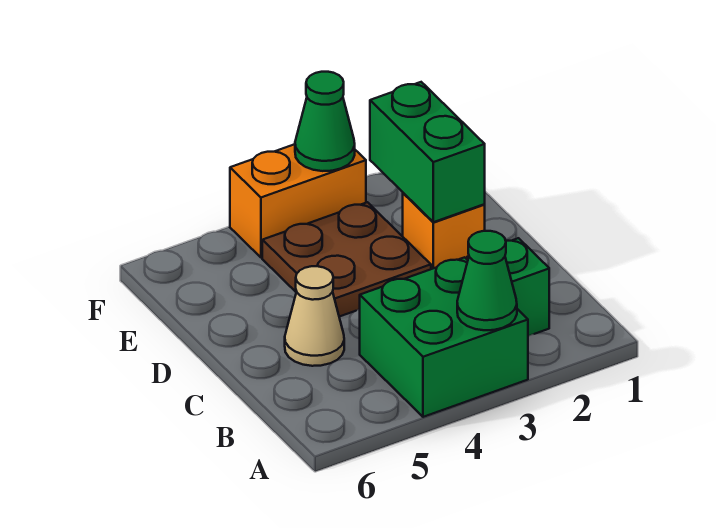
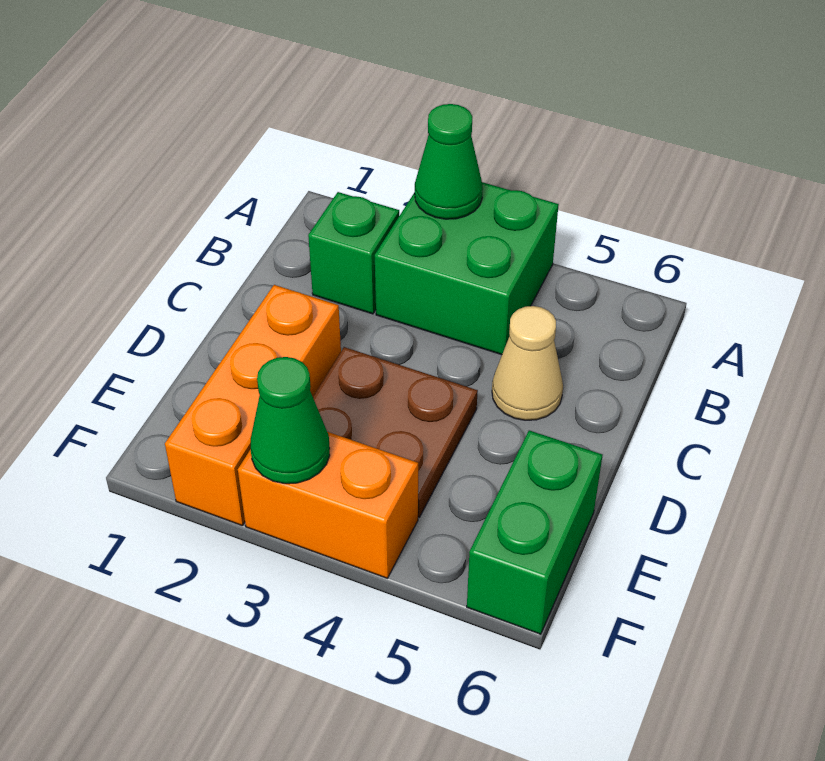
orange brick D2 level 1 -> orange brick D2:F2 level 1
green brick D2:E2 level 2 -> green brick E6:F6 level 1

